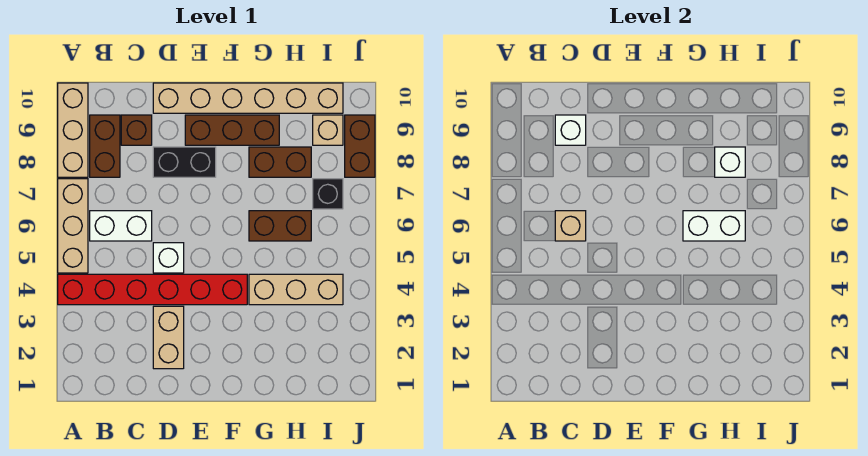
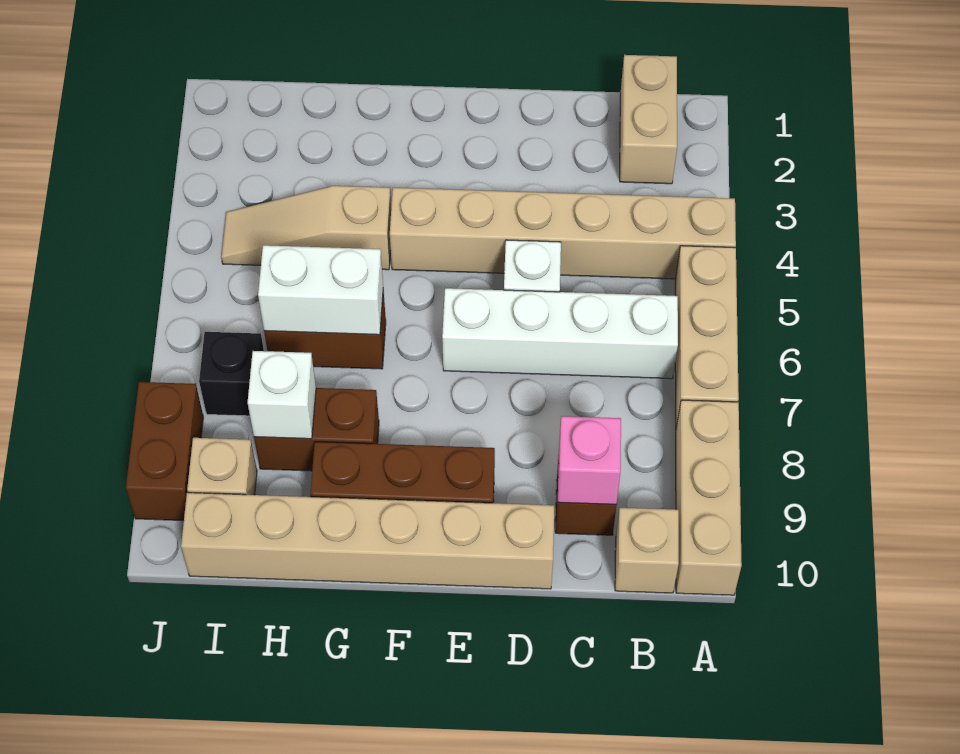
red brick A4:F4 level 1 -> tan brick A4:F4 level 1
white brick B6:C6 level 1 -> white brick B6:E6 level 1
brown brick B8:B9 level 1 -> none
tan brick C6 level 2 -> tan brick B10 level 1
white brick C9 level 2 -> pink brick C9 level 2
tan brick D2:D3 level 1 -> tan brick B1:B2 level 1
black brick D8:E8 level 1 -> none
tan brick G4:I4 level 1 -> tan slope G4:I4 level 1 top G

